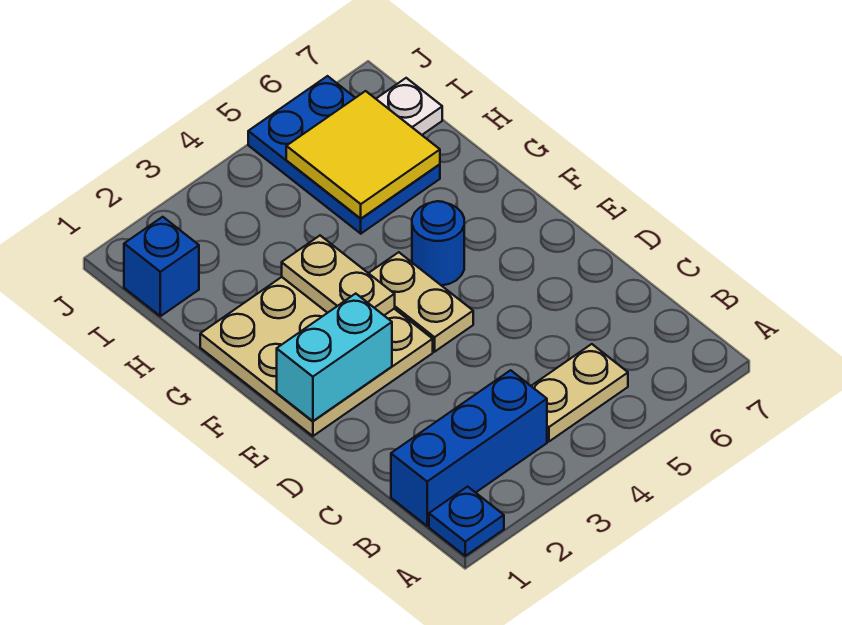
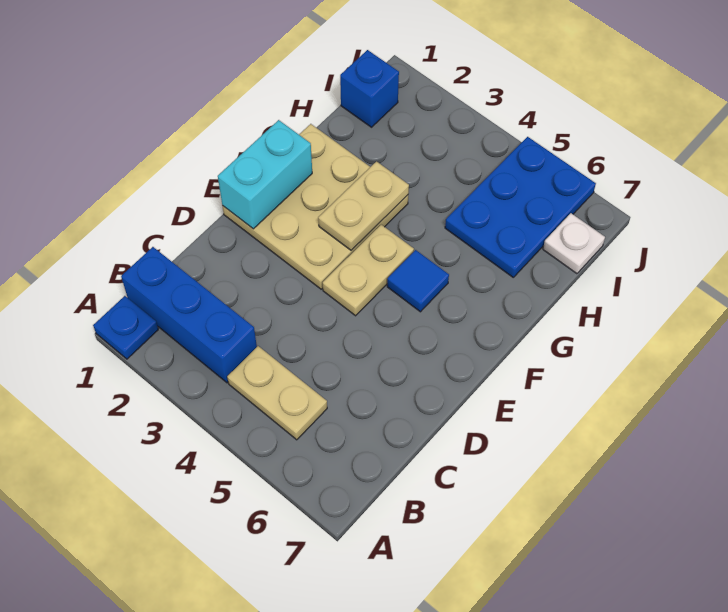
cyan brick E1:E2 level 2 -> cyan brick E1:F1 level 2
blue round brick F5 level 1 -> blue tile F5 level 1
yellow tile H5:I6 level 2 -> none

